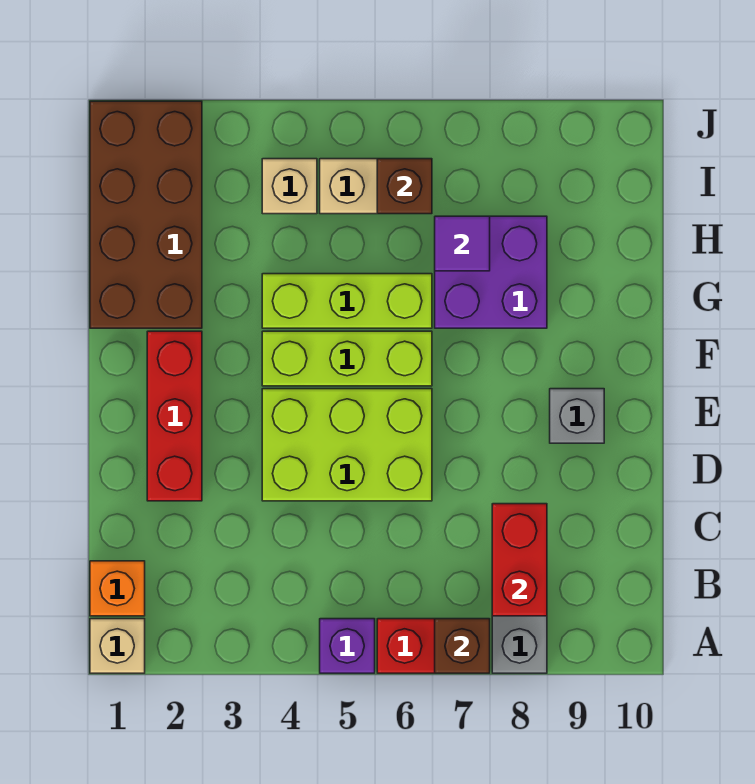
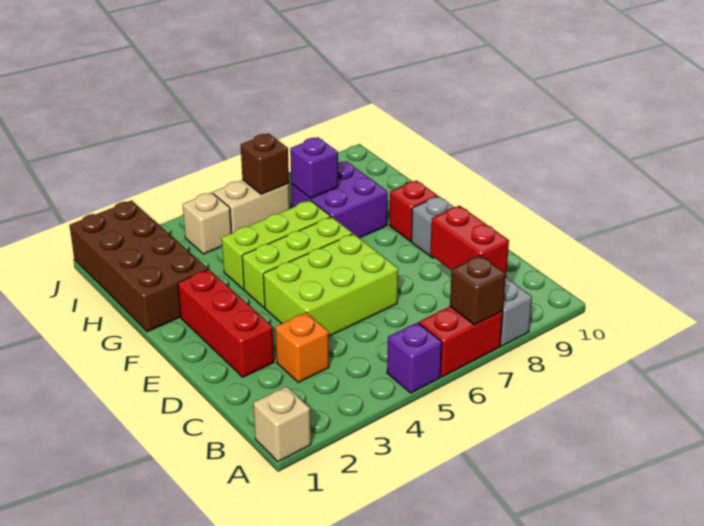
orange brick B1 level 1 -> orange brick C3 level 1
none -> red brick F9 level 1
purple tile H7 level 2 -> purple brick H7 level 2

